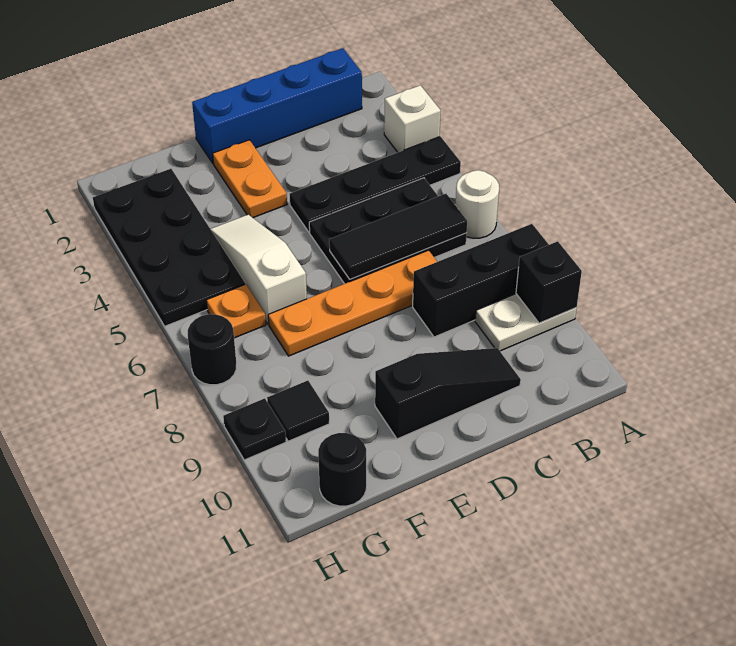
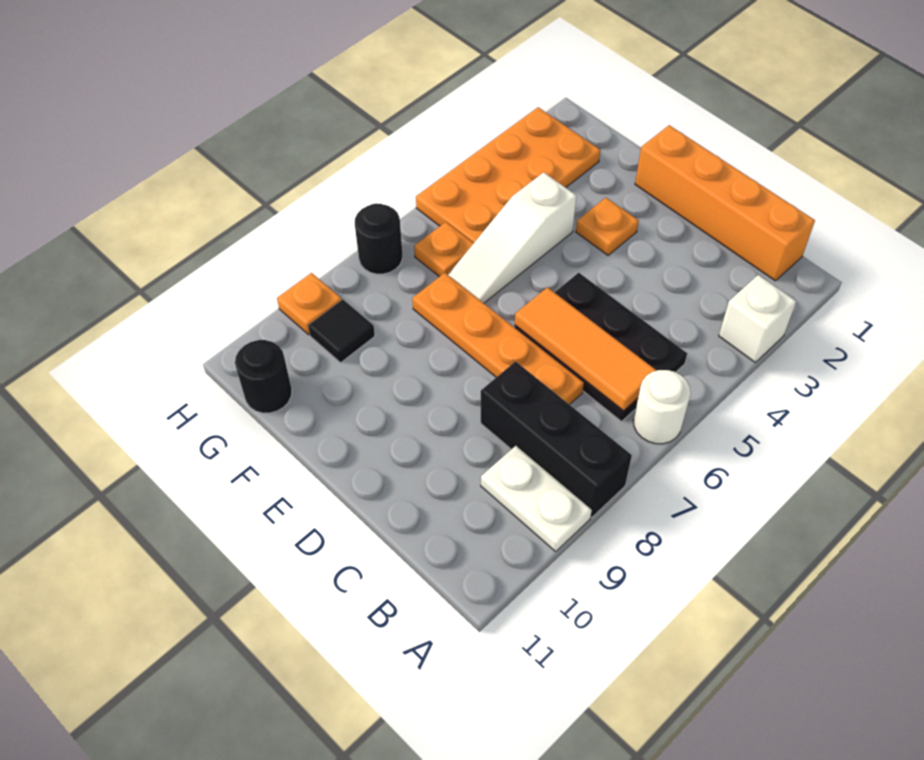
black plate A4:D4 level 1 -> none
black brick A9 level 2 -> none
blue brick B1:E1 level 1 -> orange brick B1:E1 level 1
black tile B6:D6 level 2 -> orange tile B6:D6 level 2
black slope C10:E10 level 1 top E -> none
orange plate E2:E3 level 1 -> orange plate E3 level 1
white slope F4:F6 level 1 top 6 -> white slope F4:F6 level 1 top 4
black plate G2:H5 level 1 -> orange plate G2:H5 level 1
black plate H9 level 1 -> orange plate H9 level 1

